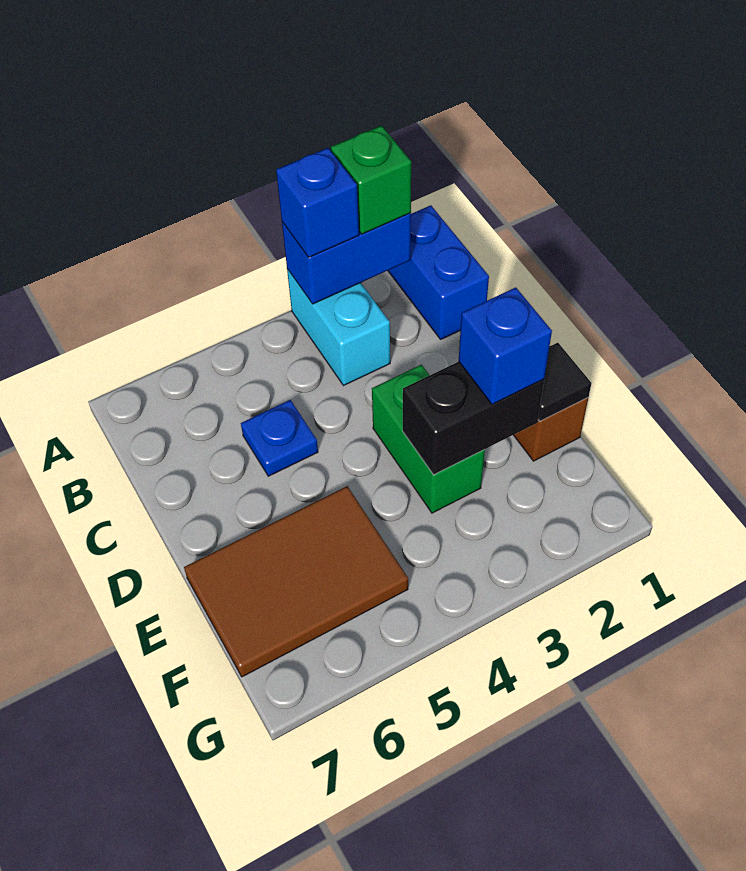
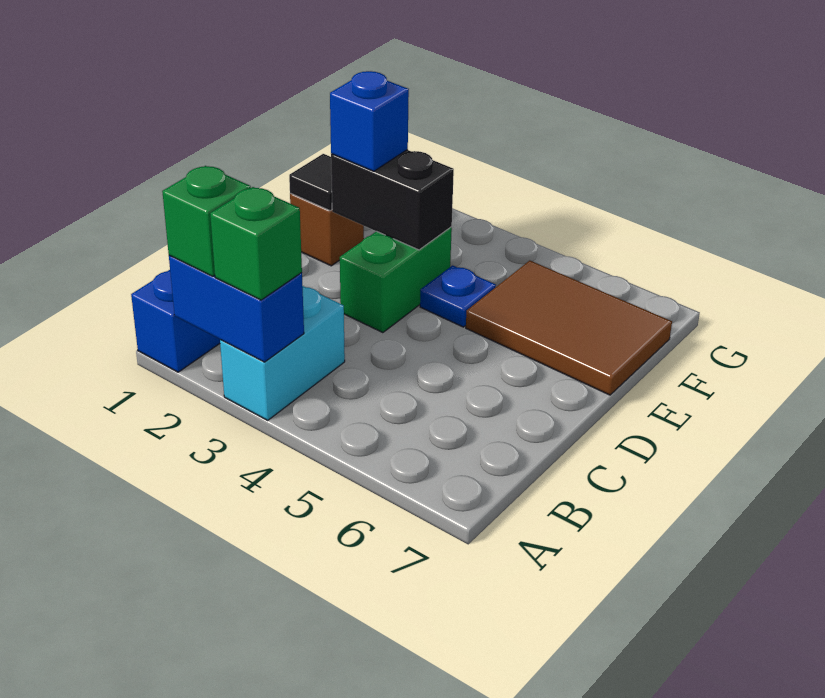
blue brick A3 level 3 -> green brick A3 level 3
blue plate C5 level 1 -> blue plate E4 level 1

